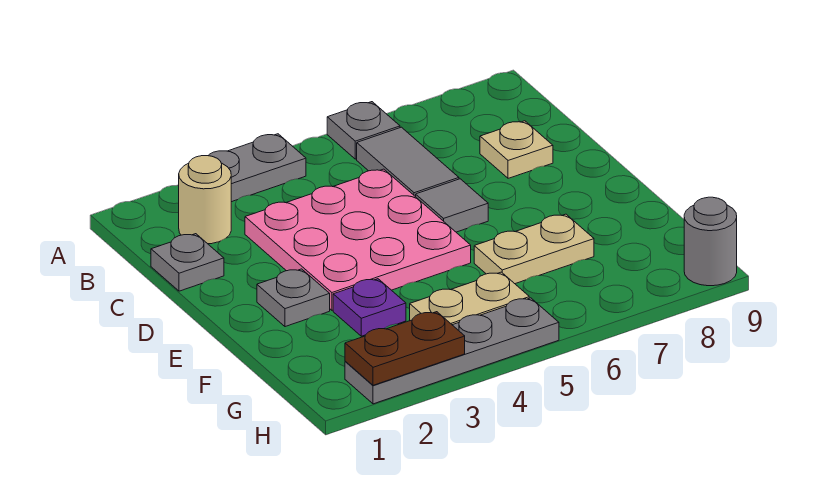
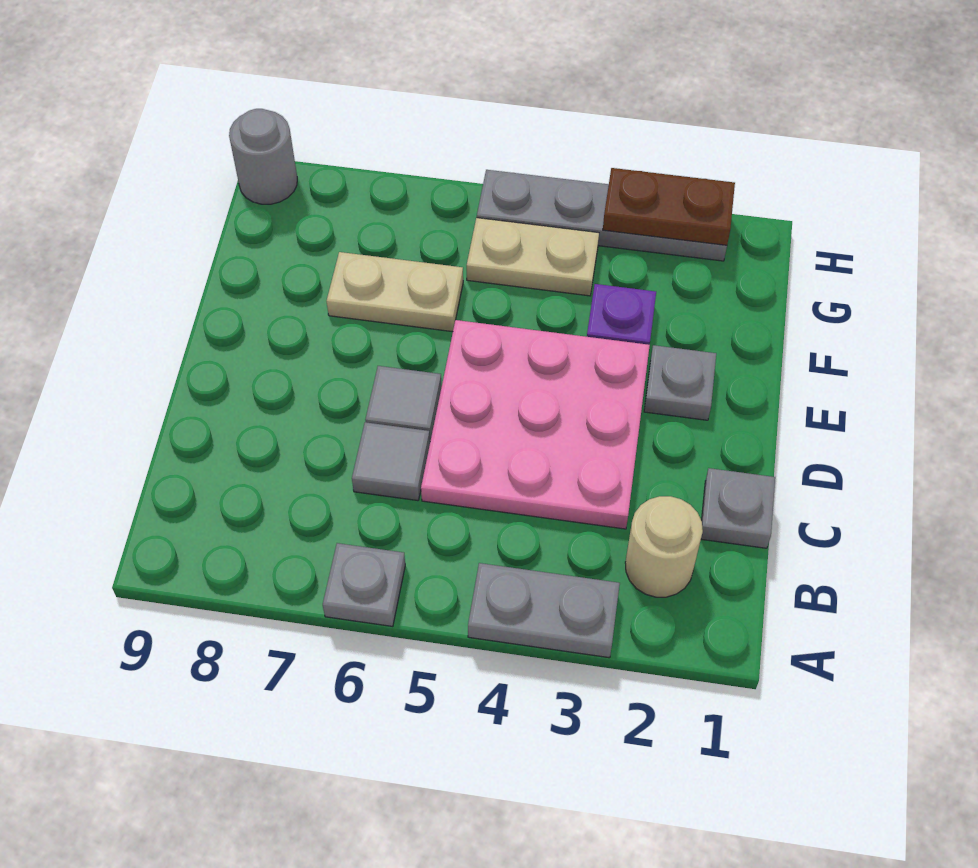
grey tile B6:C6 level 1 -> grey tile C6 level 1
tan plate C8 level 1 -> none

